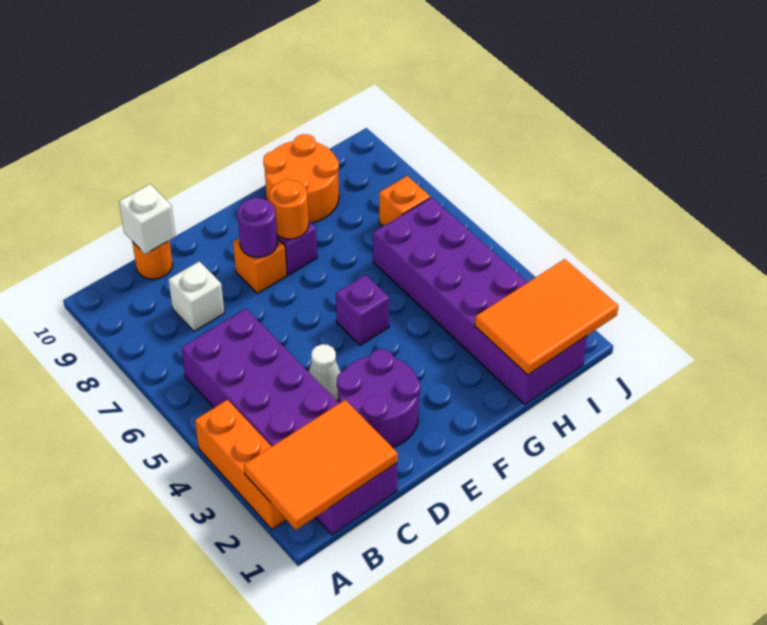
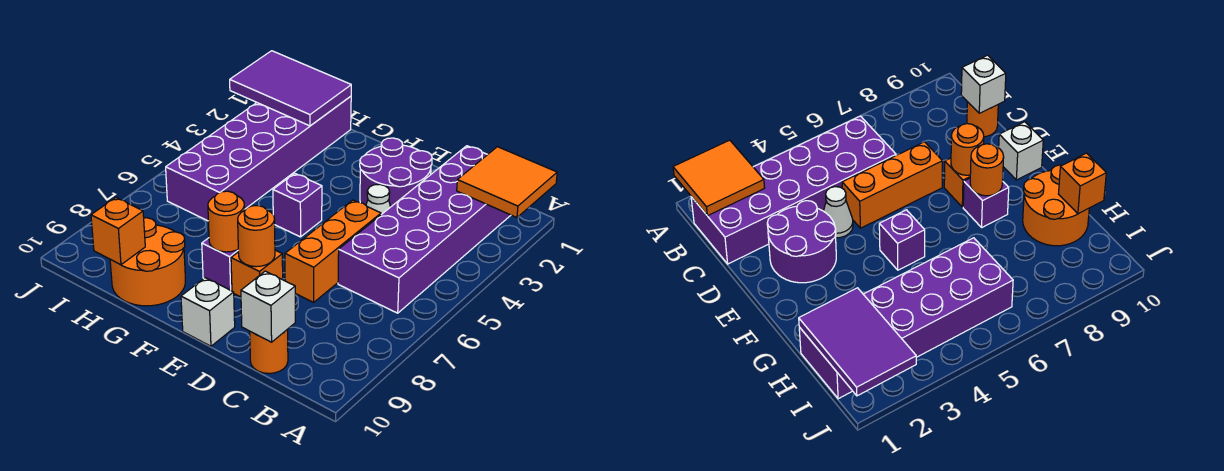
orange tile A1:C2 level 2 -> orange tile A1:B2 level 2
orange brick A2:A4 level 1 -> orange brick D5:D7 level 1
white brick C8 level 1 -> white brick E10 level 1
purple round brick E8 level 2 -> orange round brick E8 level 2
orange tile H1:J2 level 2 -> purple tile H1:J2 level 2
orange brick I7 level 1 -> orange brick H10 level 2

